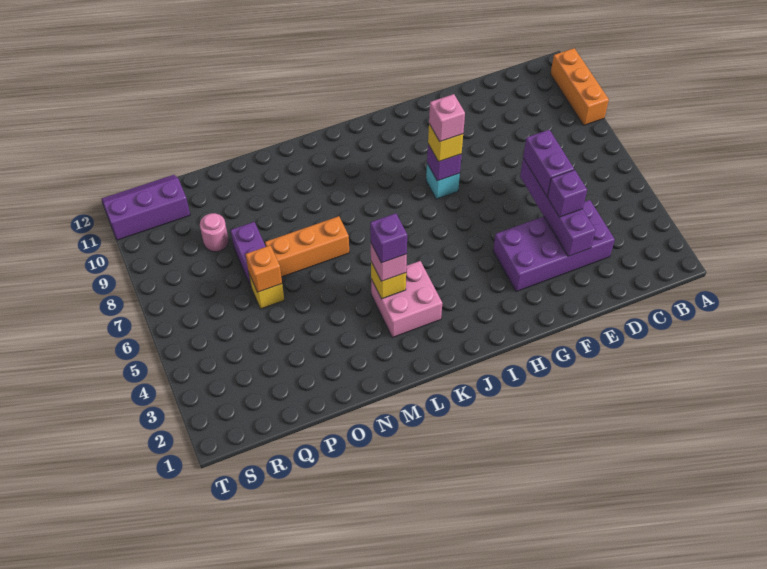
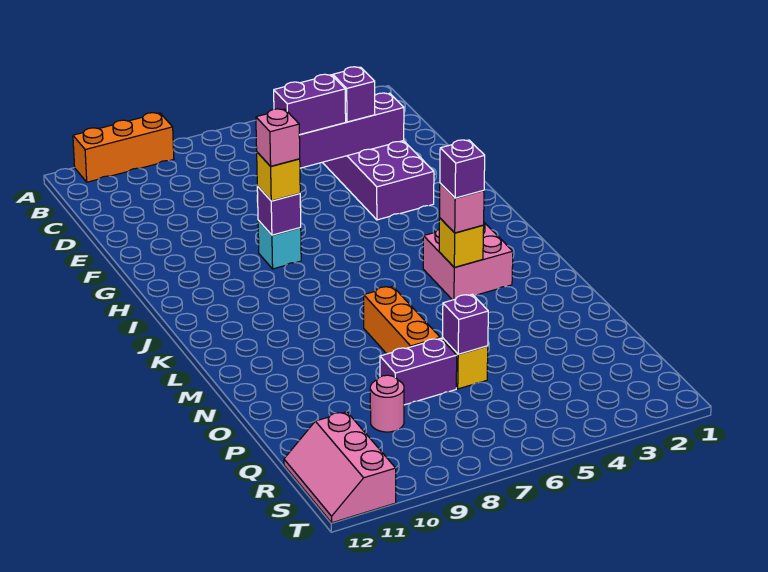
orange brick P6 level 2 -> purple brick P6 level 2
purple slope R11:T12 level 1 top 11 -> pink slope R11:T12 level 1 top 11

